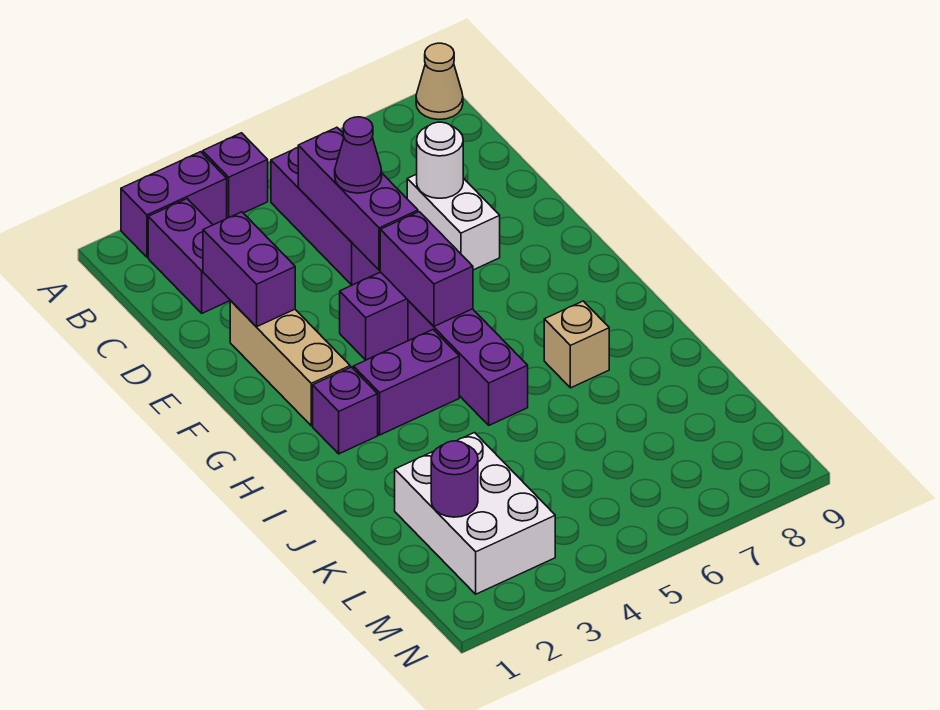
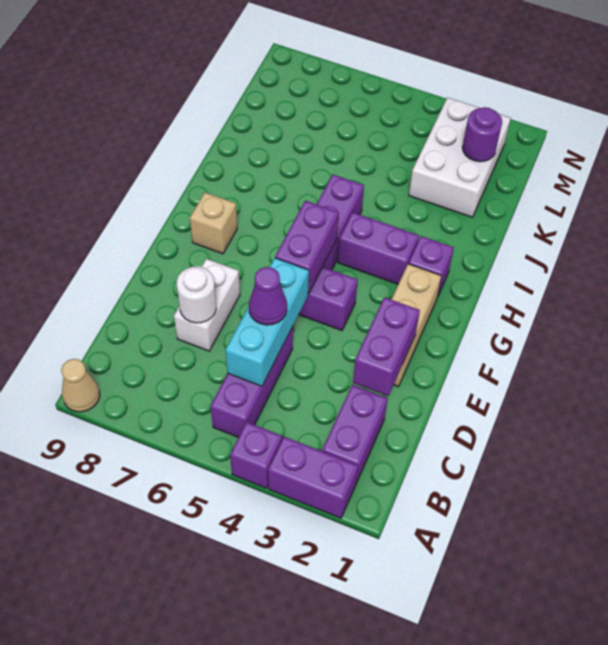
purple brick C5:E5 level 2 -> cyan brick C5:E5 level 2
tan brick I7 level 1 -> tan brick G8 level 1

